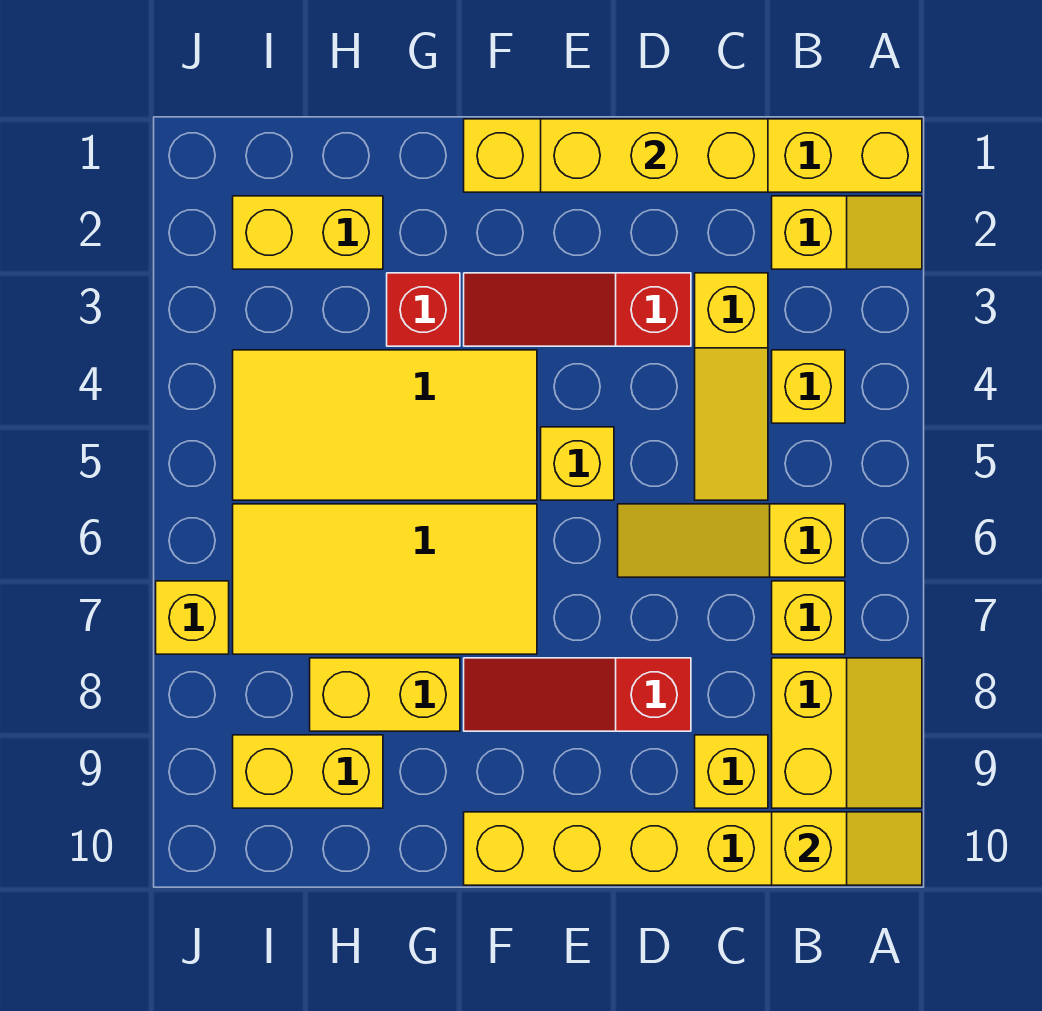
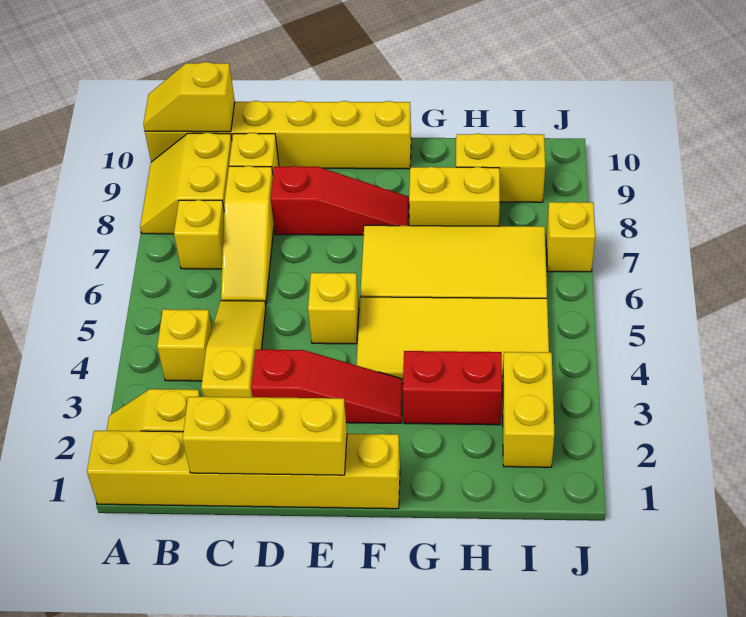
yellow slope B6:D6 level 1 top B -> yellow slope C6:C8 level 1 top 8
red brick G3 level 1 -> red brick G3:H3 level 1
yellow brick H2:I2 level 1 -> yellow brick I2:I3 level 1

